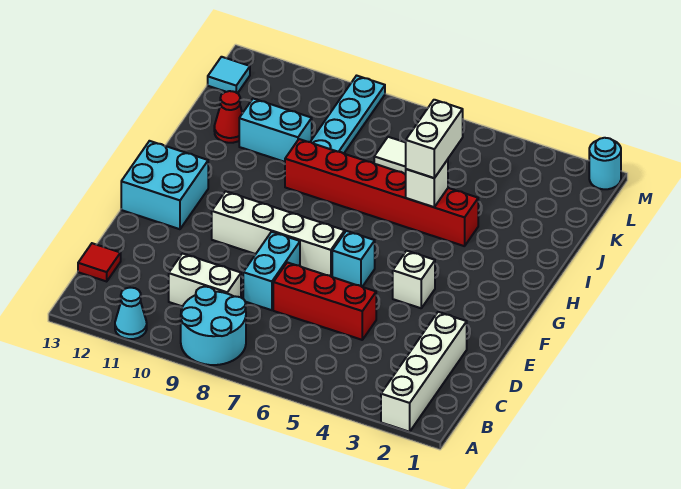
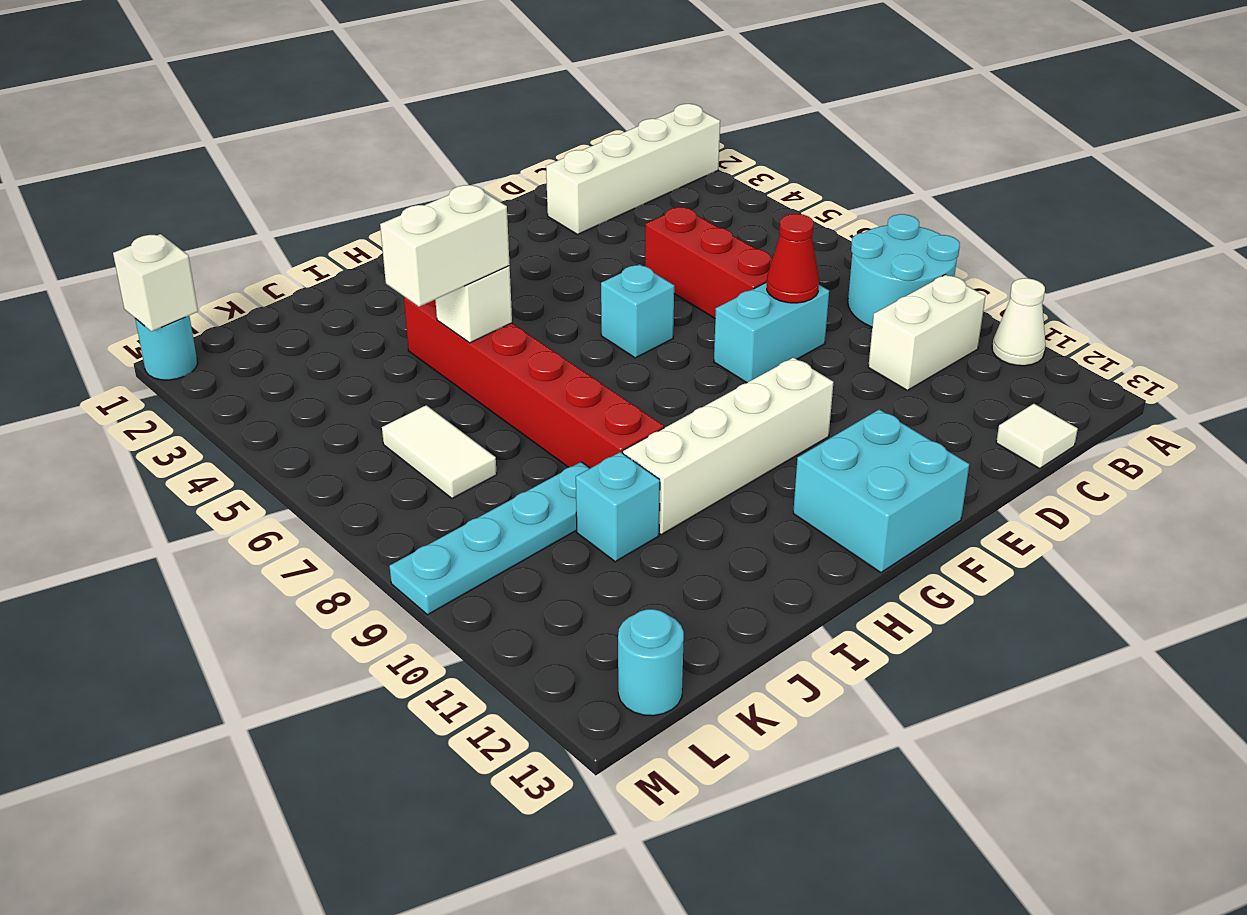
cyan cone A11 level 1 -> white cone A11 level 1
white brick C9:C10 level 1 -> white brick B10:C10 level 1
red tile C13 level 1 -> white tile C13 level 1
white brick F4 level 1 -> white brick M1 level 2
white brick F7:F10 level 1 -> white brick F10:I10 level 1
cyan brick J10:J11 level 1 -> cyan brick J10 level 1
red cone J12 level 1 -> red cone D8 level 2
cyan tile L13 level 1 -> cyan round brick L13 level 1

